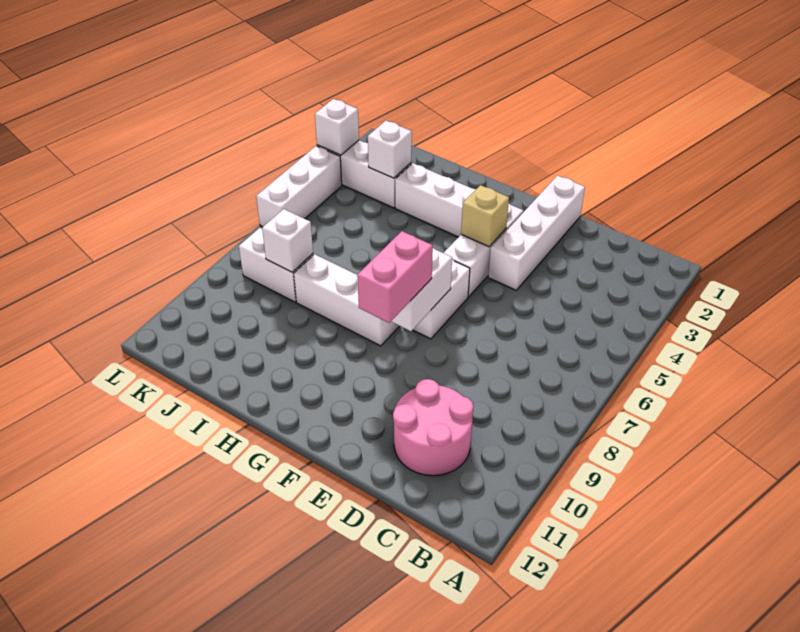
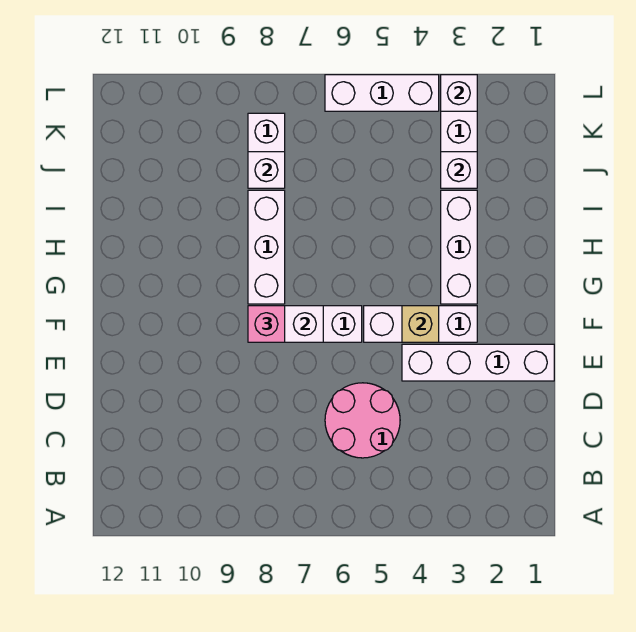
pink round brick C10:D11 level 1 -> pink round brick C5:D6 level 1
pink brick F8:F9 level 3 -> pink brick F8 level 3

